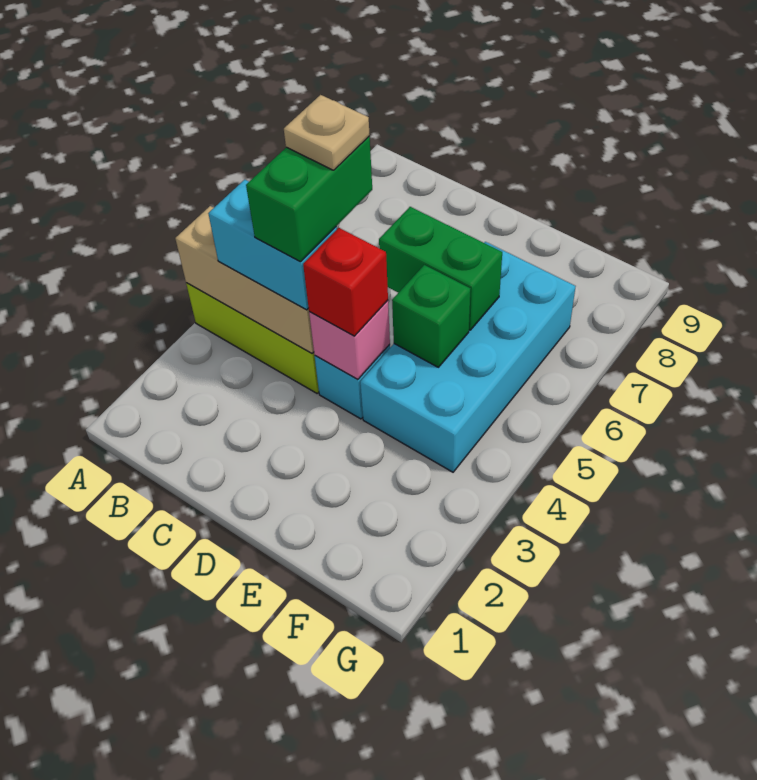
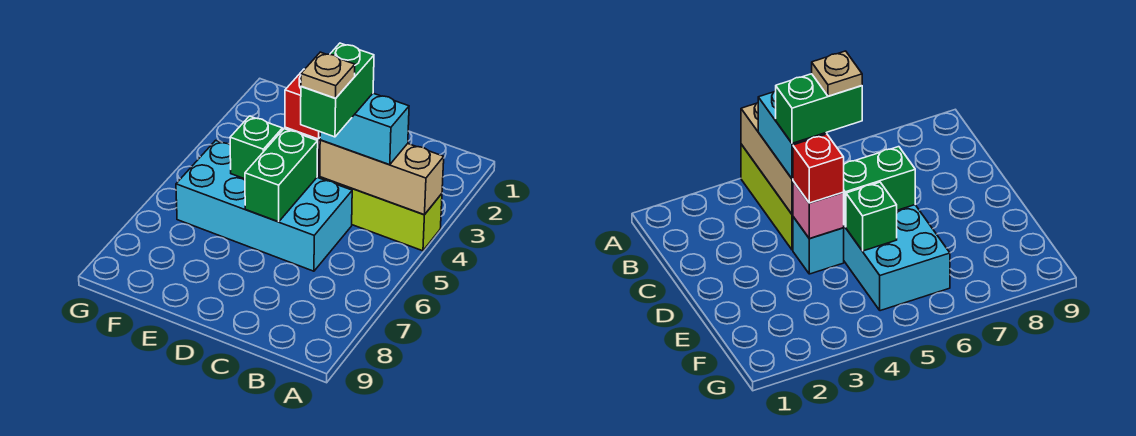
green brick D6:E6 level 2 -> green brick D5:D6 level 2
cyan brick E4:F7 level 1 -> cyan brick C5:F6 level 1

